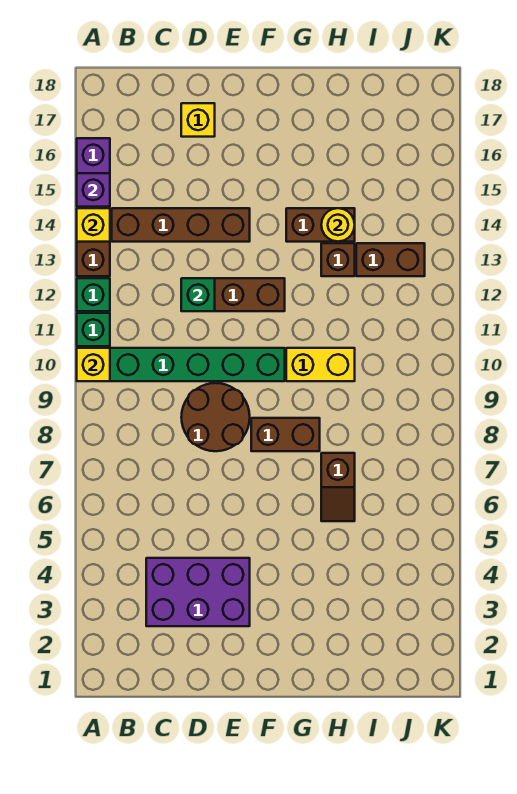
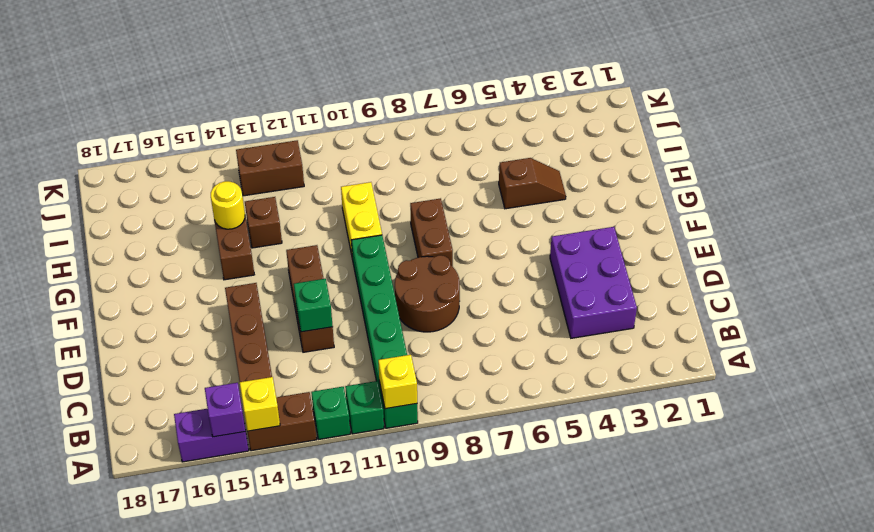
yellow brick D17 level 1 -> none
brown slope H6:H7 level 1 top 7 -> brown slope H4:H5 level 1 top 5
brown brick I13:J13 level 1 -> brown brick J12:J13 level 1

